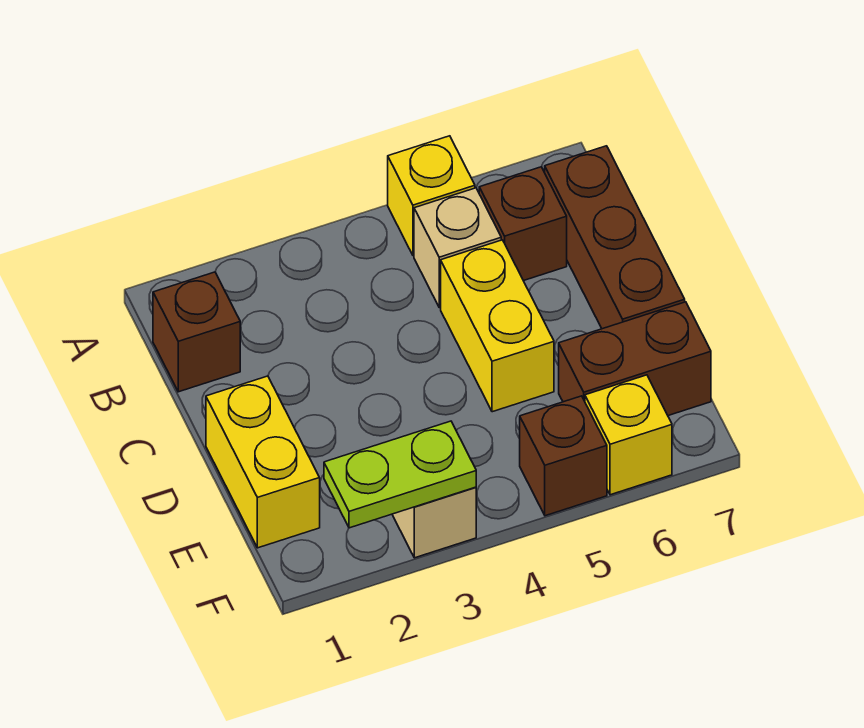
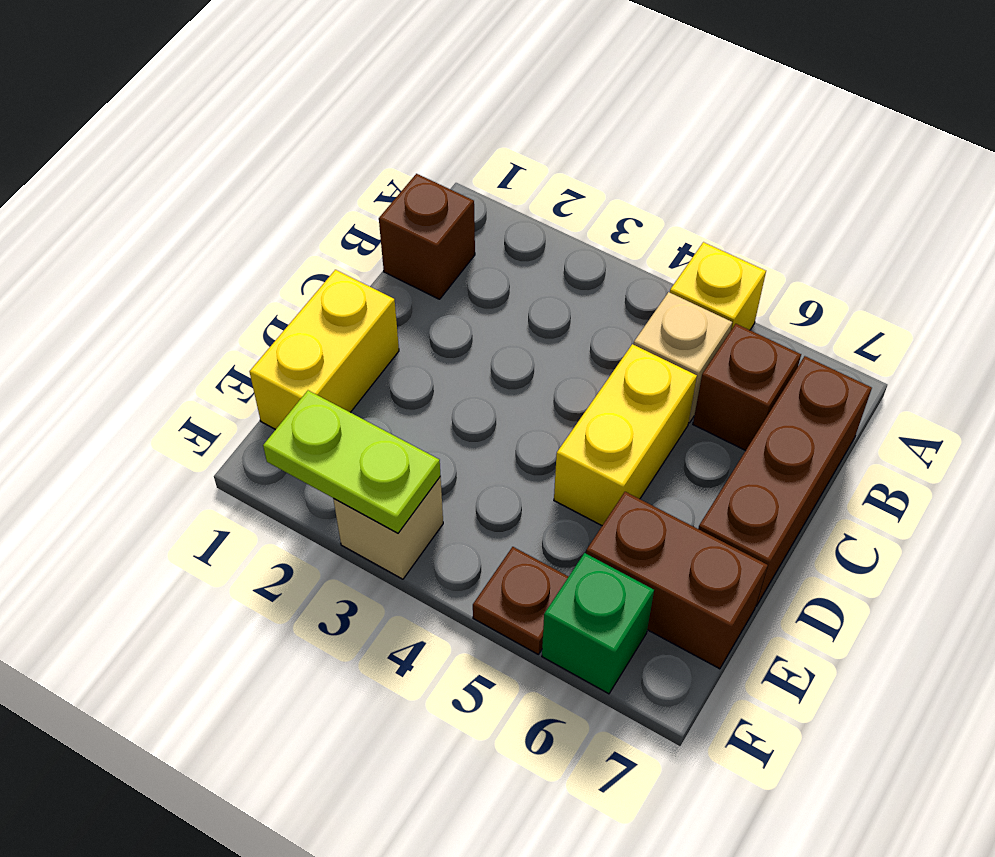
brown brick F5 level 1 -> brown plate F5 level 1
yellow brick F6 level 1 -> green brick F6 level 1

